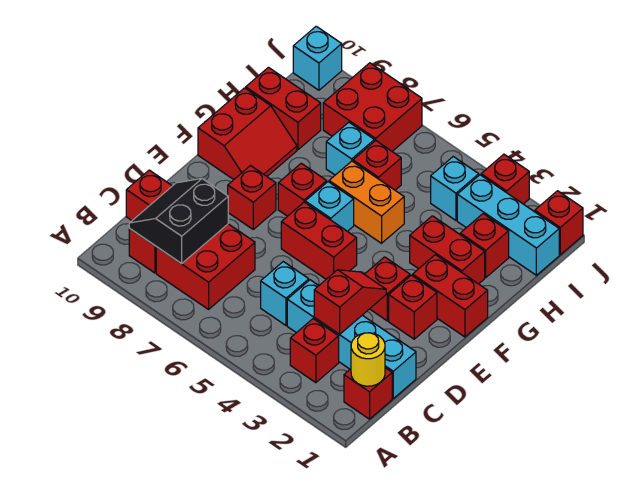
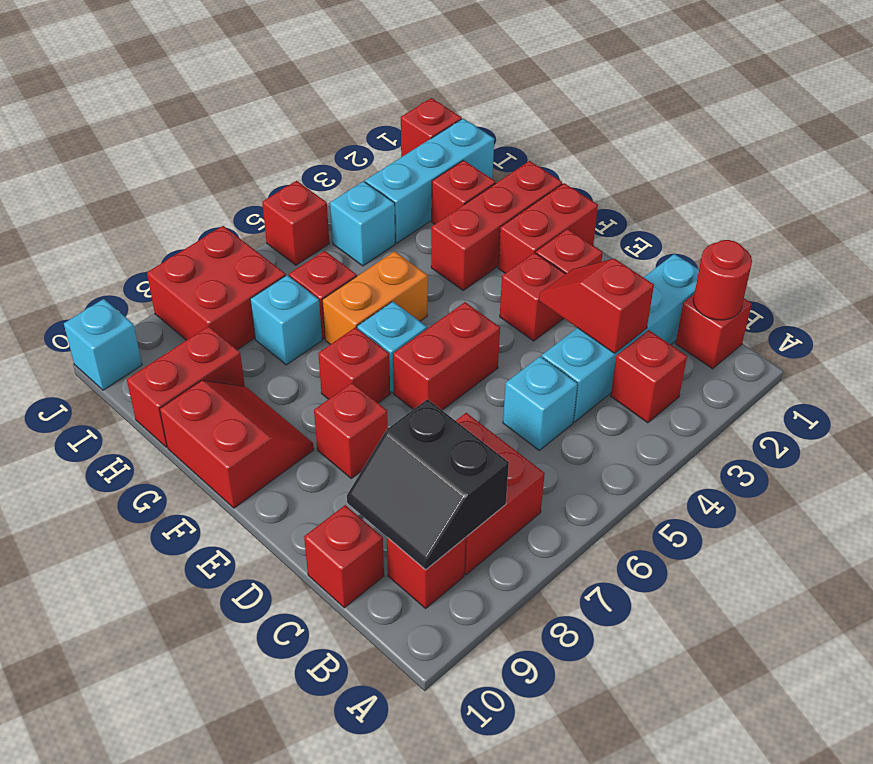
yellow round brick B1 level 2 -> red round brick B1 level 2
red brick G2:G3 level 1 -> red brick G1:G3 level 1
red brick J3 level 1 -> red brick J5 level 1

